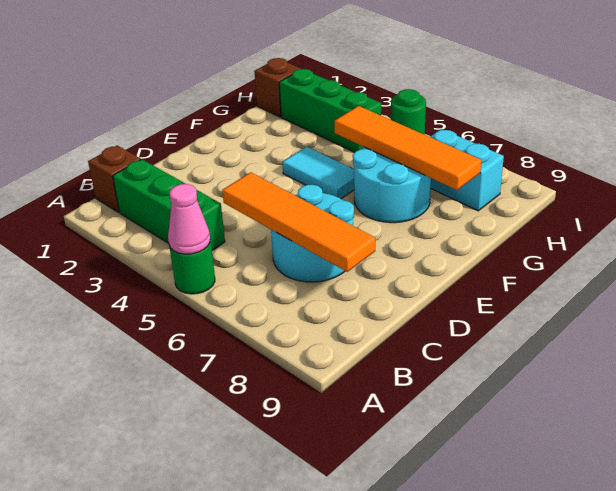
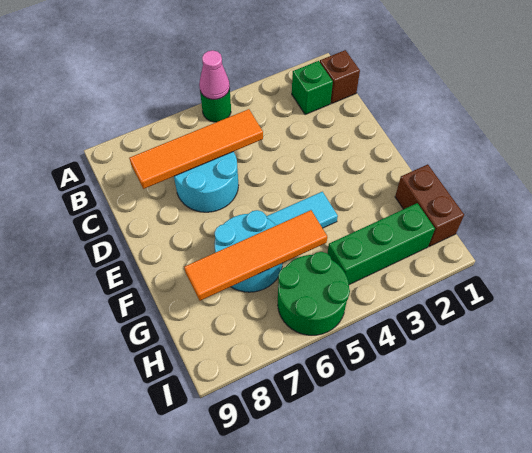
green brick B2:B4 level 1 -> green brick B2 level 1
brown brick H1 level 1 -> brown brick G1:H1 level 1
cyan brick H7:H8 level 1 -> none
green round brick I5 level 1 -> green round brick H5:I6 level 1

